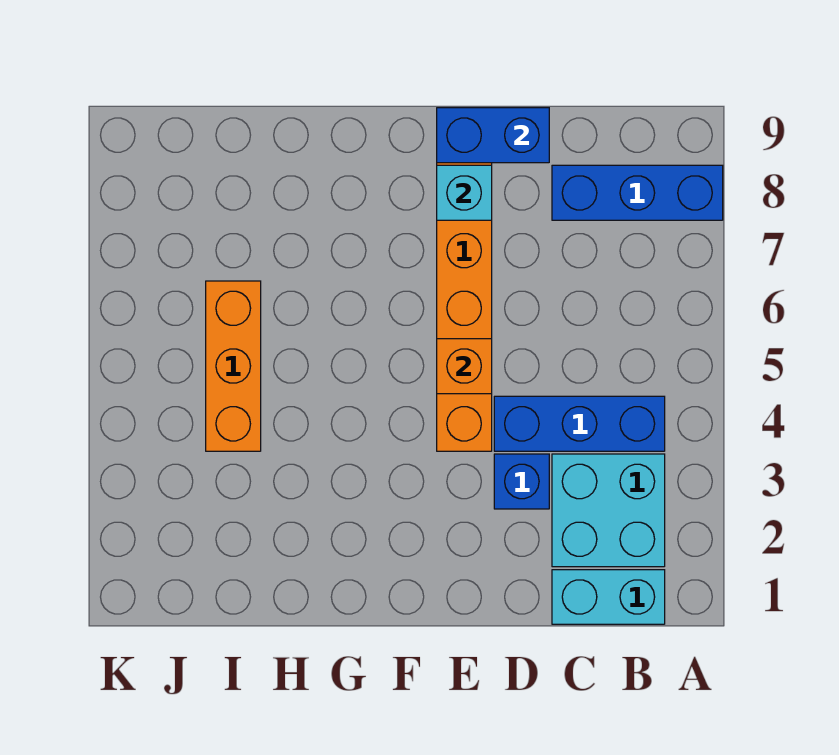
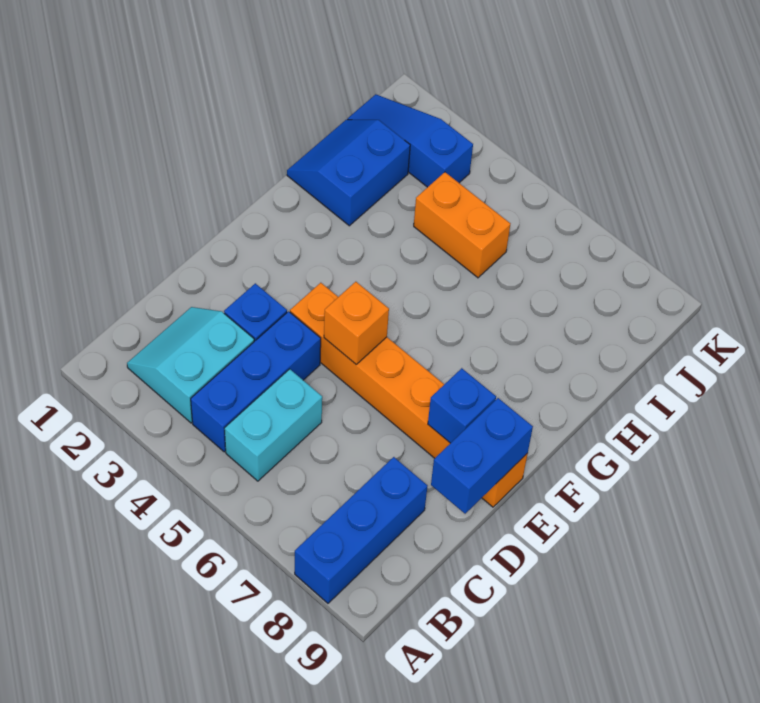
cyan brick B1:C1 level 1 -> cyan brick B5:C5 level 1
cyan brick B2:C3 level 1 -> cyan slope B2:C3 level 1 top 3
cyan brick E8 level 2 -> blue brick E8 level 2
none -> blue slope H1:I2 level 1 top 2
orange brick I4:I6 level 1 -> orange brick I4:I5 level 1
none -> blue slope J1:J3 level 1 top 3

